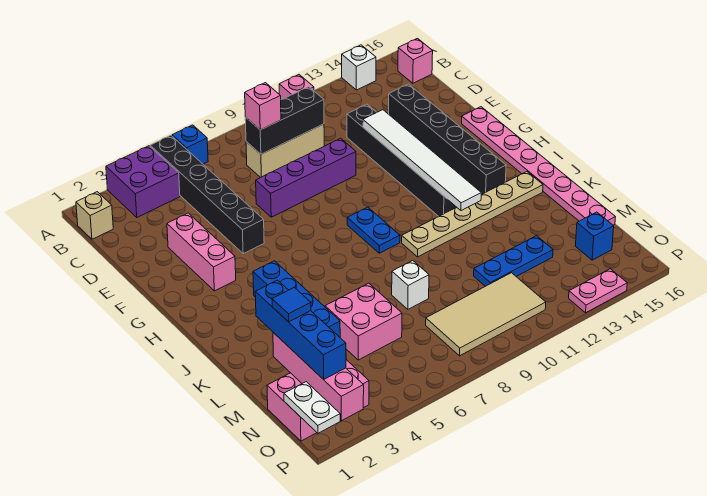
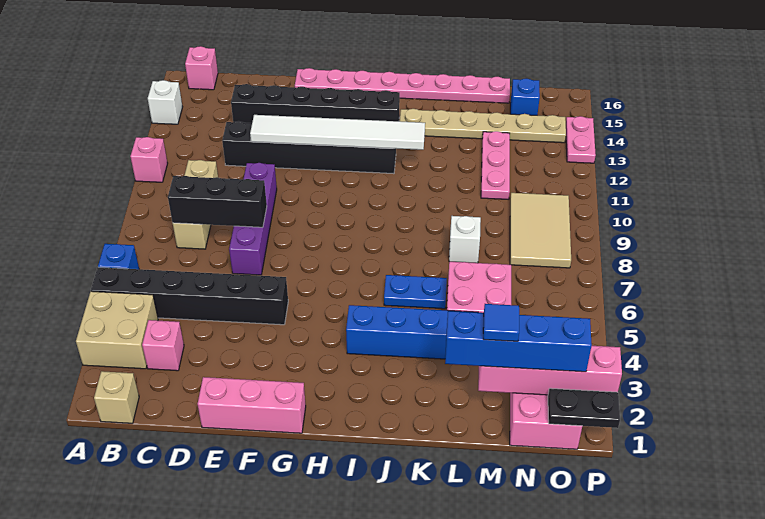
purple brick A3:B4 level 1 -> tan brick A3:B4 level 1
black brick C8:C10 level 2 -> black brick C8:E8 level 2
pink brick C8 level 3 -> pink brick C3 level 1
pink brick E3:G3 level 1 -> pink brick E1:G1 level 1
blue plate H9:I9 level 1 -> blue plate J6:K6 level 1
tan plate J10:J15 level 1 -> tan plate J14:O14 level 1
blue plate M11:M13 level 1 -> pink plate M11:M13 level 1
tan tile N8:O11 level 1 -> tan tile N8:O10 level 1
white plate O1:P1 level 2 -> black plate O1:P1 level 2

